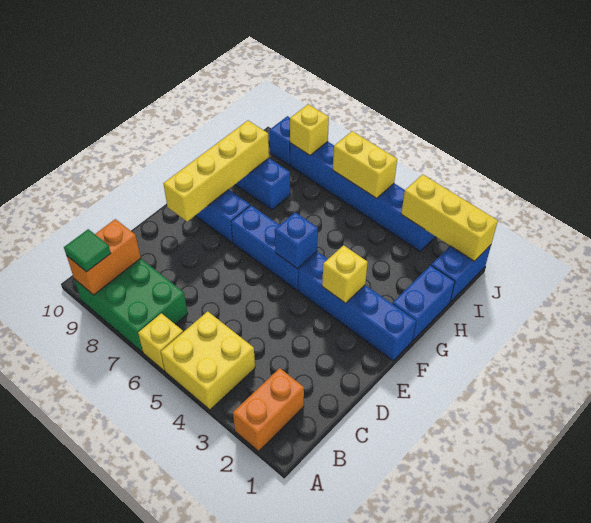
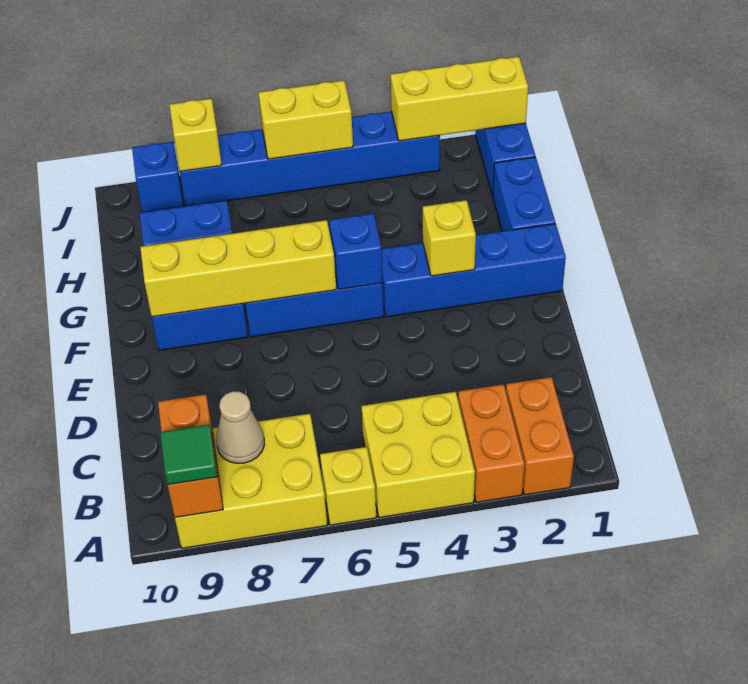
none -> orange brick A3:B3 level 1
green brick A7:B9 level 1 -> yellow brick A7:B9 level 1
none -> tan cone B8 level 2
yellow brick E9:H9 level 2 -> yellow brick F6:F9 level 2

